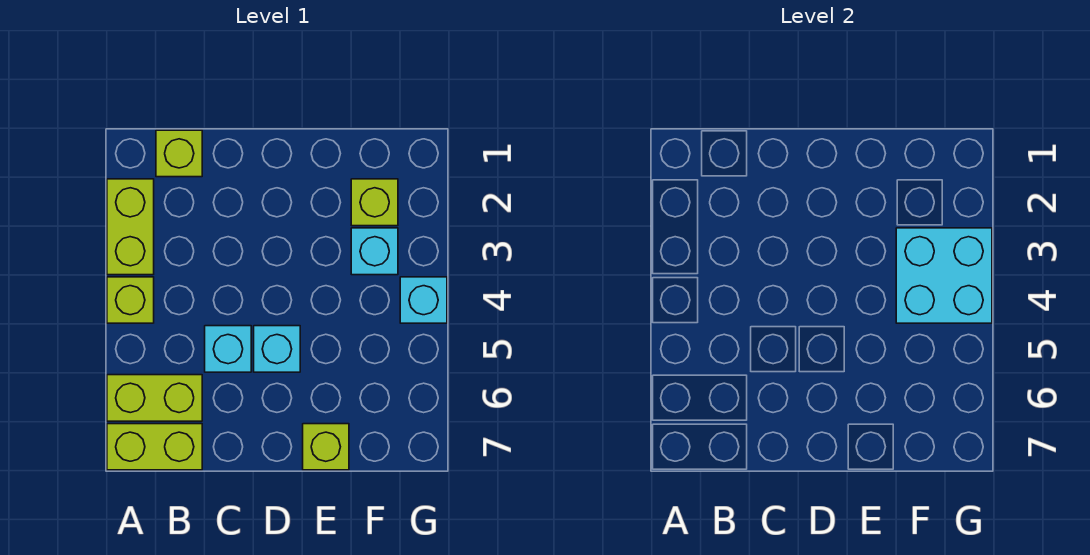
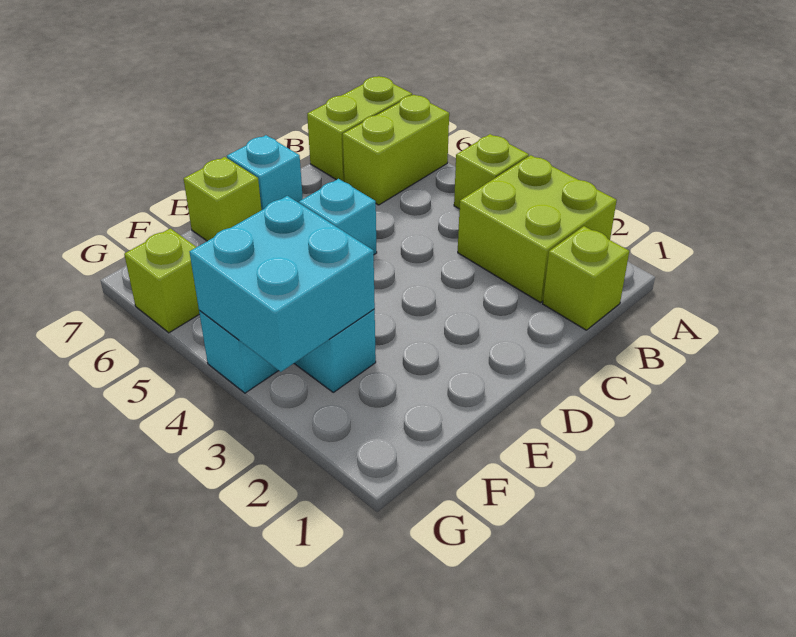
lime brick A2:A3 level 1 -> lime brick A2:B3 level 1
cyan brick C5 level 1 -> cyan brick D7 level 1
lime brick F2 level 1 -> lime brick G6 level 1

